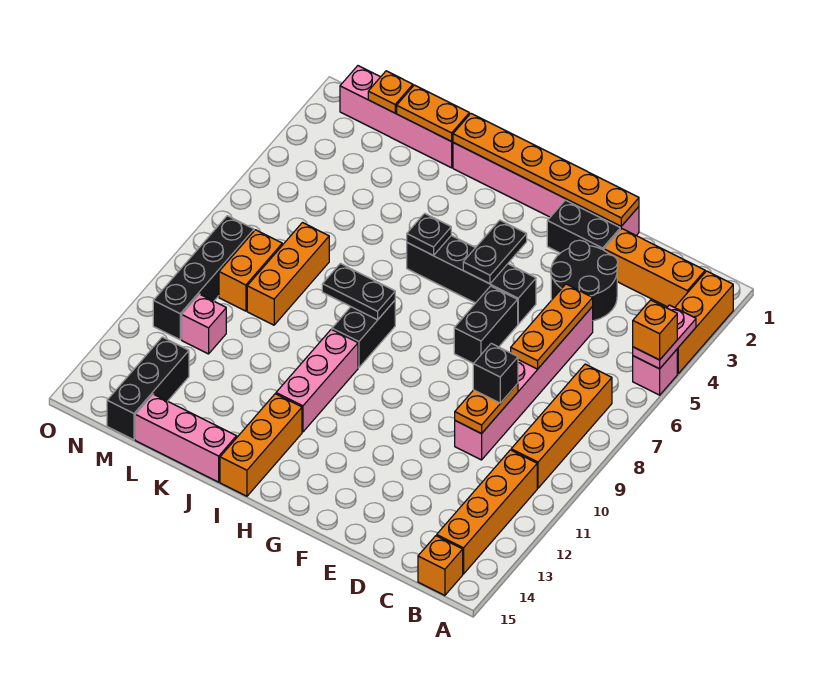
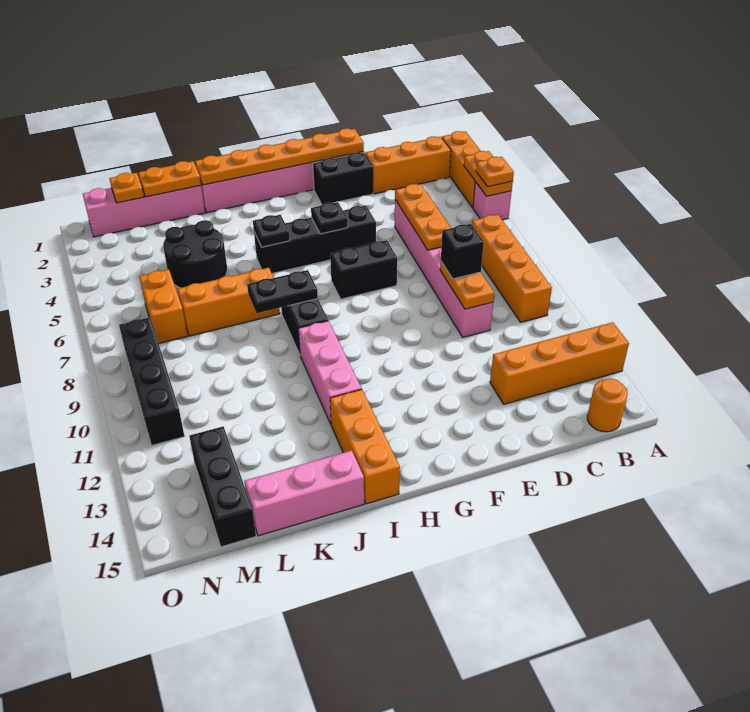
pink plate A4:A5 level 2 -> orange plate A4:A5 level 2
orange brick A5 level 3 -> orange plate A5 level 3
orange brick B11:B14 level 1 -> orange brick A13:D13 level 1
orange brick B15 level 1 -> orange round brick B15 level 1
black round brick D3:E4 level 1 -> black round brick K4:L5 level 1
black brick F6:F7 level 1 -> black brick F7:G7 level 1
black plate G4:G5 level 2 -> black plate G5 level 2
orange brick L7:L9 level 1 -> orange brick J7:L7 level 1
orange brick M8:M9 level 1 -> orange brick M6:M7 level 1
pink brick M11 level 1 -> none

